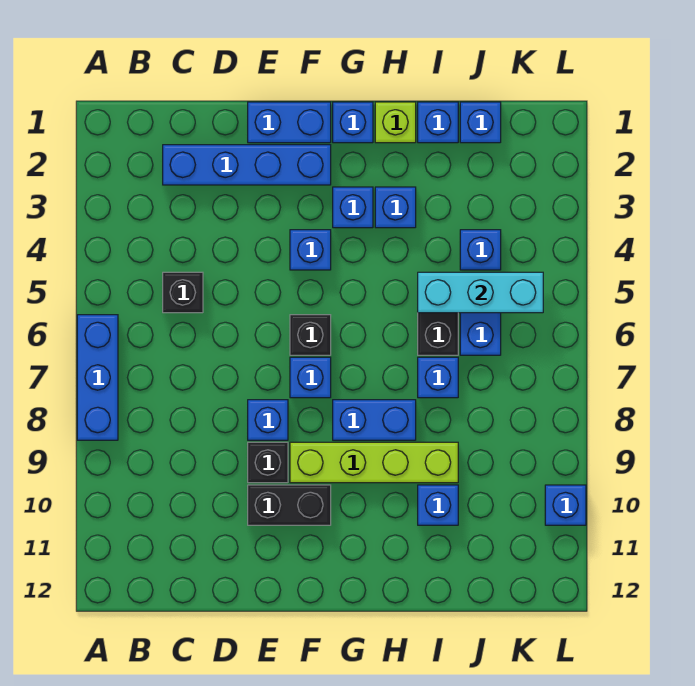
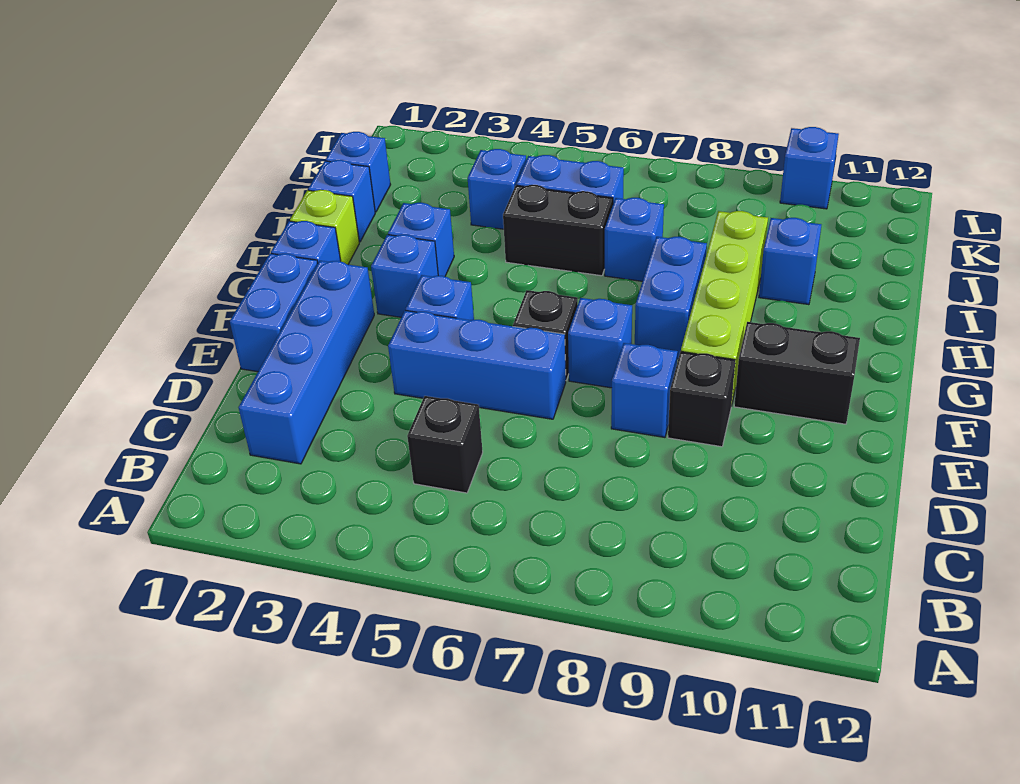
blue brick A6:A8 level 1 -> blue brick E4:E6 level 1
black brick E10:F10 level 1 -> black brick F10:F11 level 1
cyan brick I5:K5 level 2 -> none

